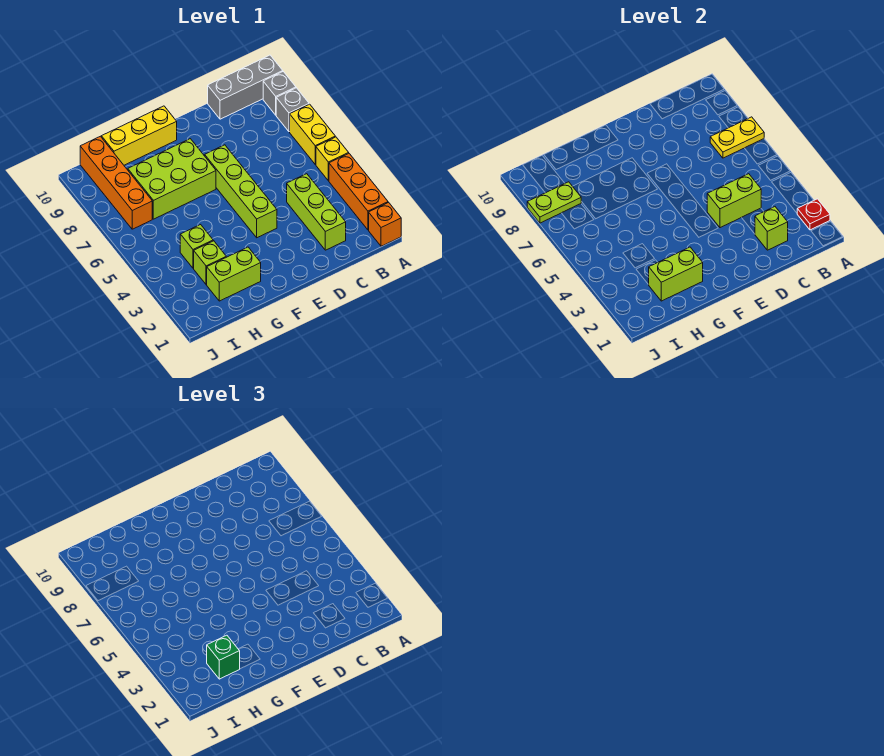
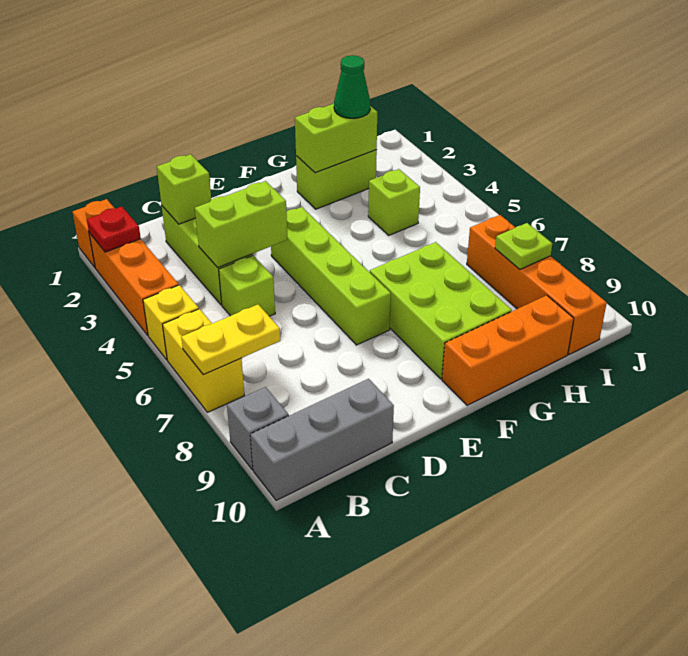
grey brick A8 level 1 -> none
lime brick F7:H8 level 1 -> lime brick F7:G9 level 1
yellow brick F10:H10 level 1 -> orange brick F10:H10 level 1
green brick H2 level 3 -> green cone H2 level 3
lime brick H3 level 1 -> lime brick C5 level 1
lime plate I8:J8 level 2 -> lime plate I8 level 2

